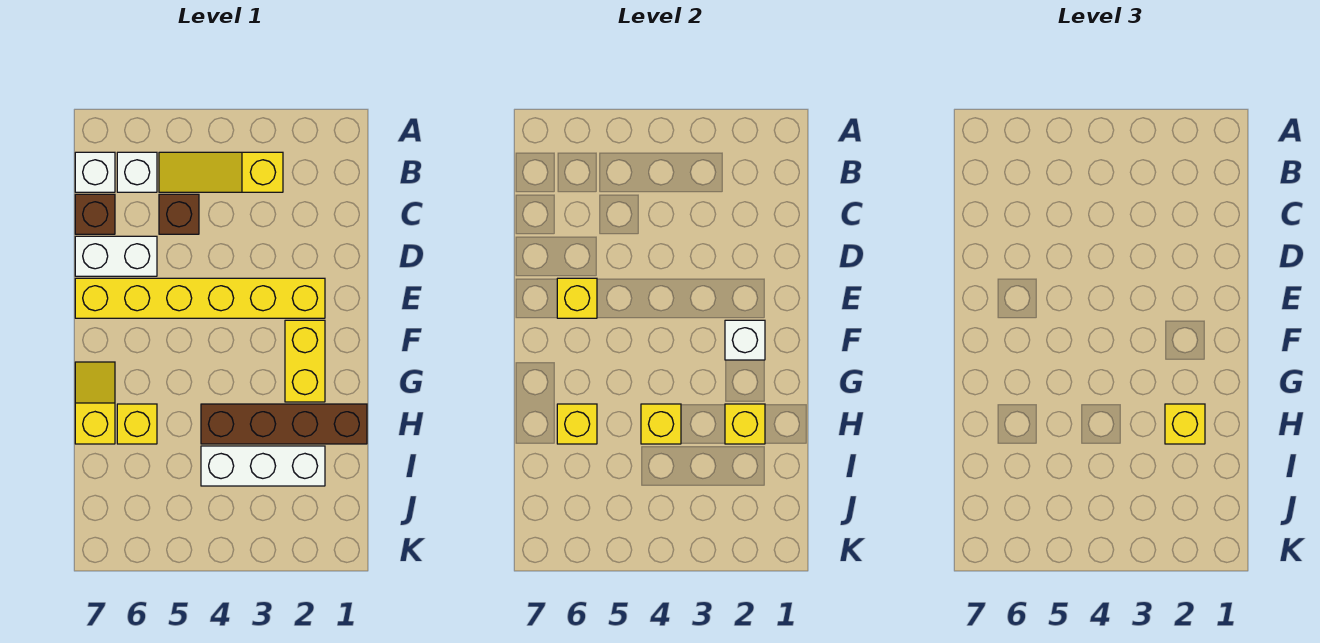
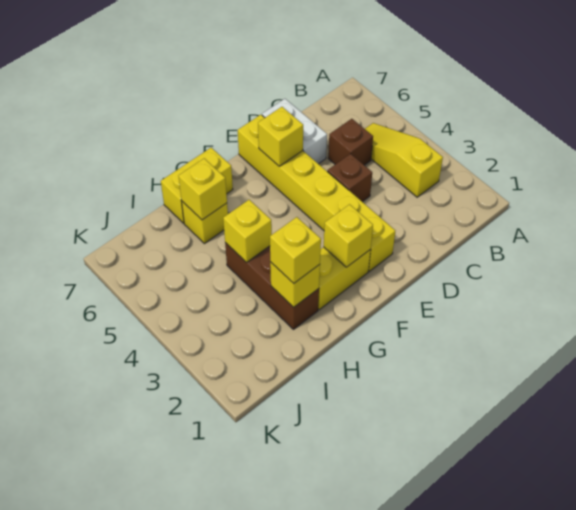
white brick B6 level 1 -> none
white brick B7 level 1 -> none
brown brick C7 level 1 -> brown brick D4 level 1
white brick F2 level 2 -> yellow brick F2 level 2
yellow slope G7:H7 level 1 top H -> yellow brick G7:H7 level 1
brown brick H1:H4 level 1 -> brown brick H2:H4 level 1
white brick I2:I4 level 1 -> none

